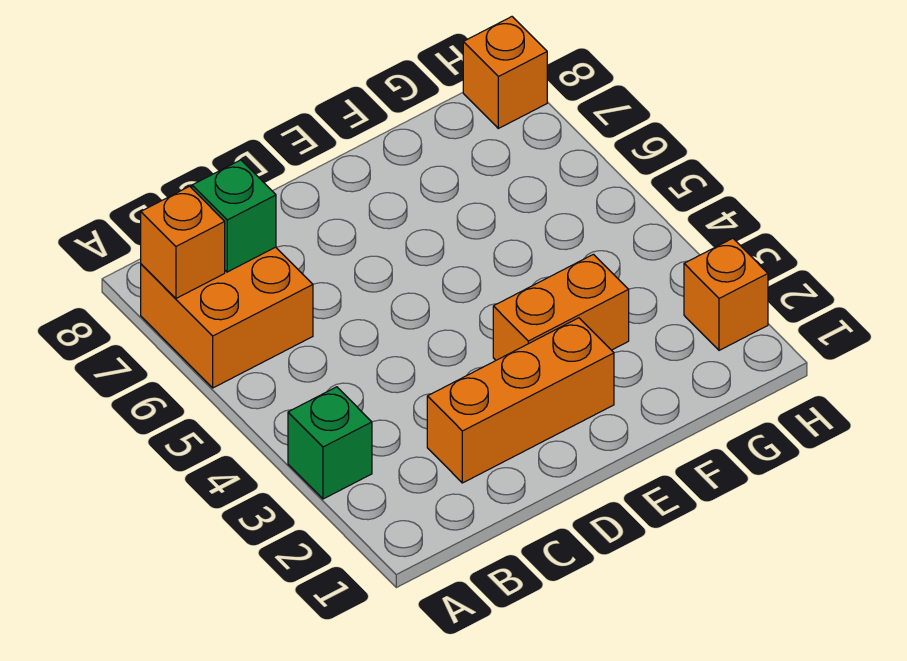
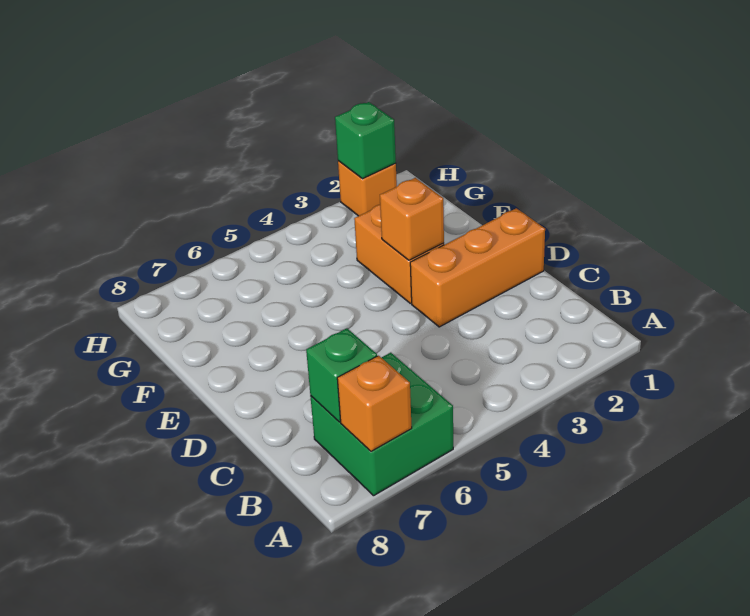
green brick A3 level 1 -> green brick H2 level 2
orange brick A6:B7 level 1 -> green brick A6:B7 level 1
orange brick C2:E2 level 1 -> orange brick D1:D3 level 1
orange brick H8 level 1 -> orange brick E3 level 2

